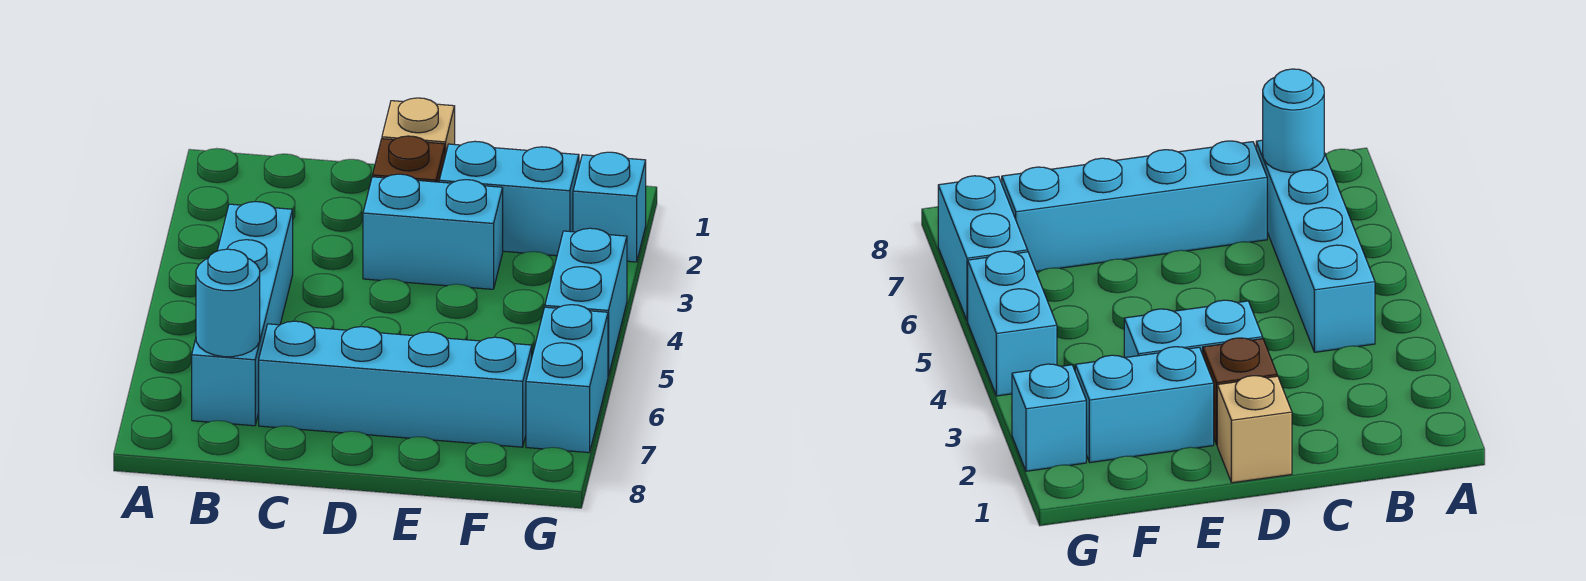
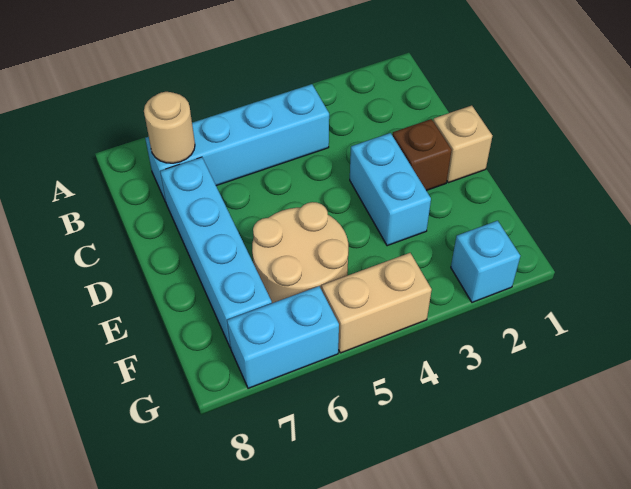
cyan round brick B7 level 2 -> tan round brick B7 level 2
cyan brick E2:F2 level 1 -> none
none -> tan round brick E5:F6 level 1
cyan brick G4:G5 level 1 -> tan brick G4:G5 level 1

